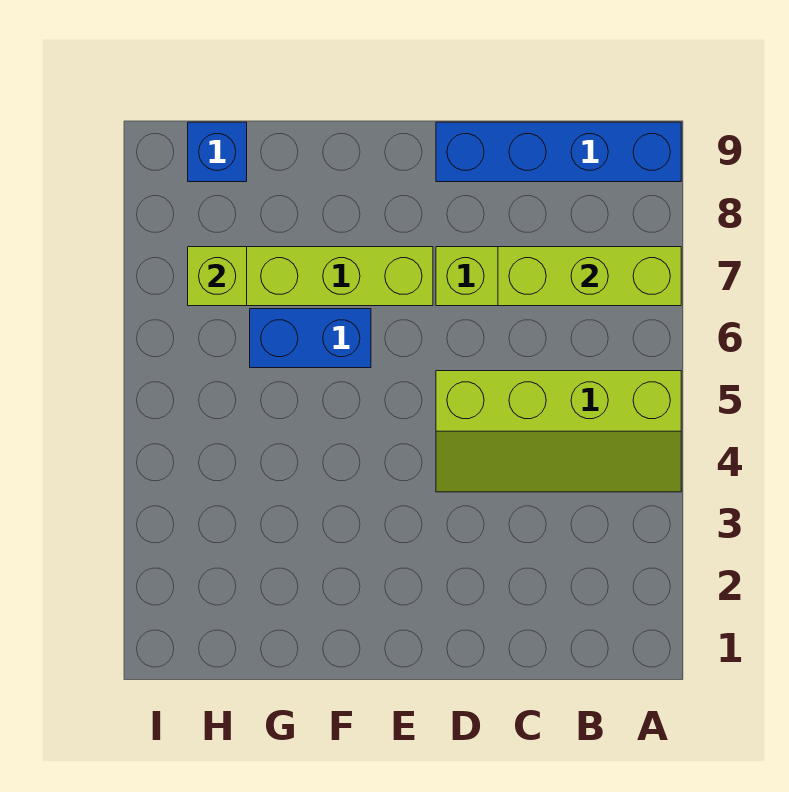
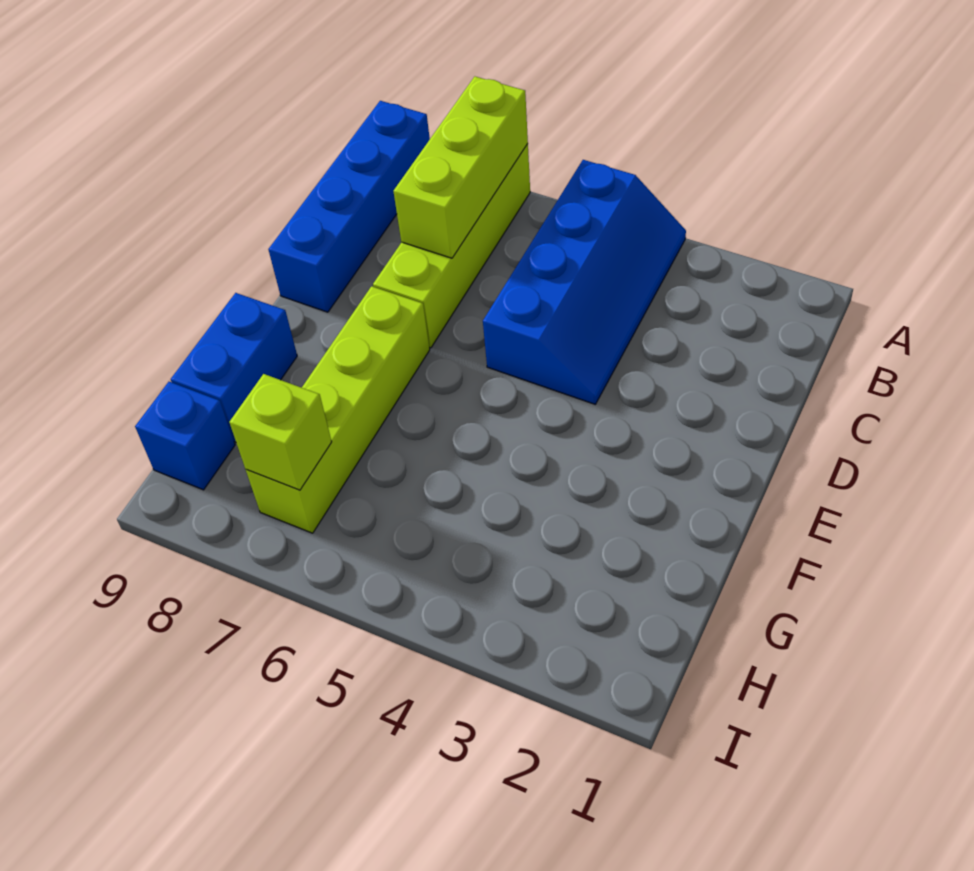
lime slope A4:D5 level 1 top 5 -> blue slope A4:D5 level 1 top 5
blue brick F6:G6 level 1 -> blue brick F9:G9 level 1

